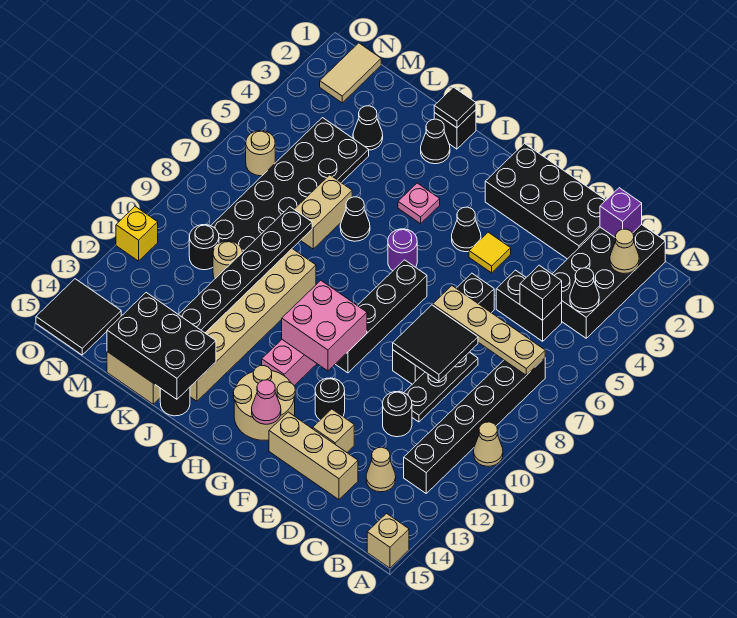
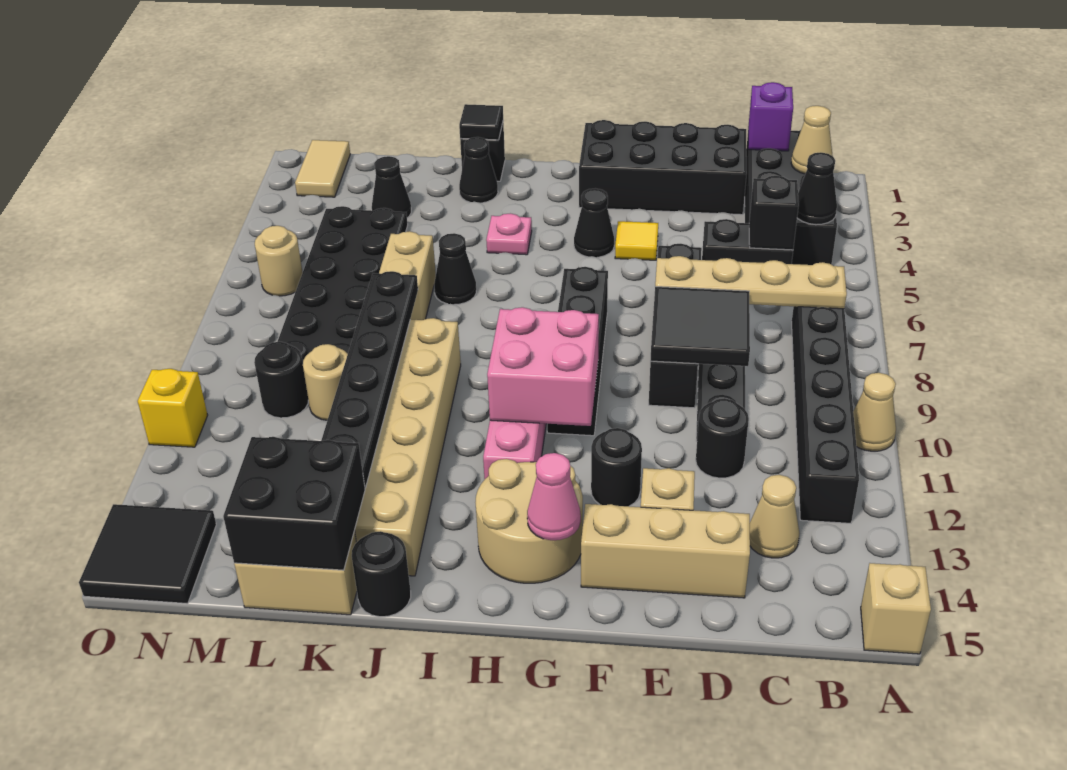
purple round brick H6 level 1 -> none
black brick J14:L15 level 2 -> black brick K14:L15 level 2

